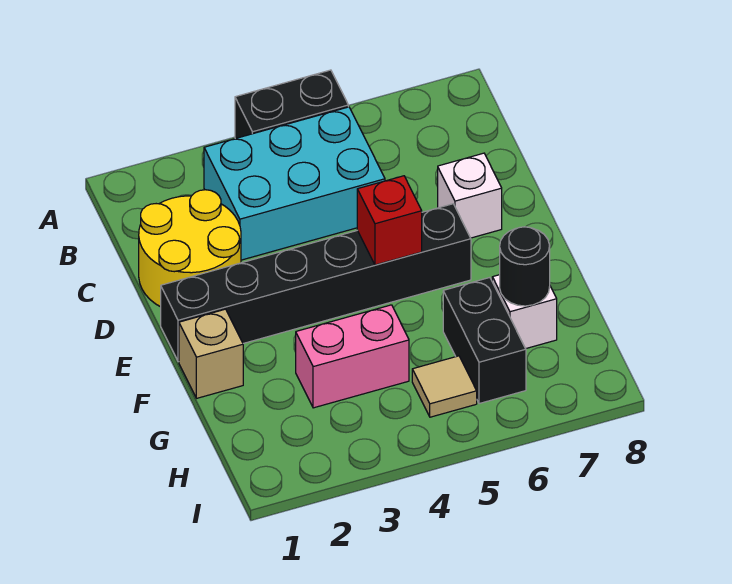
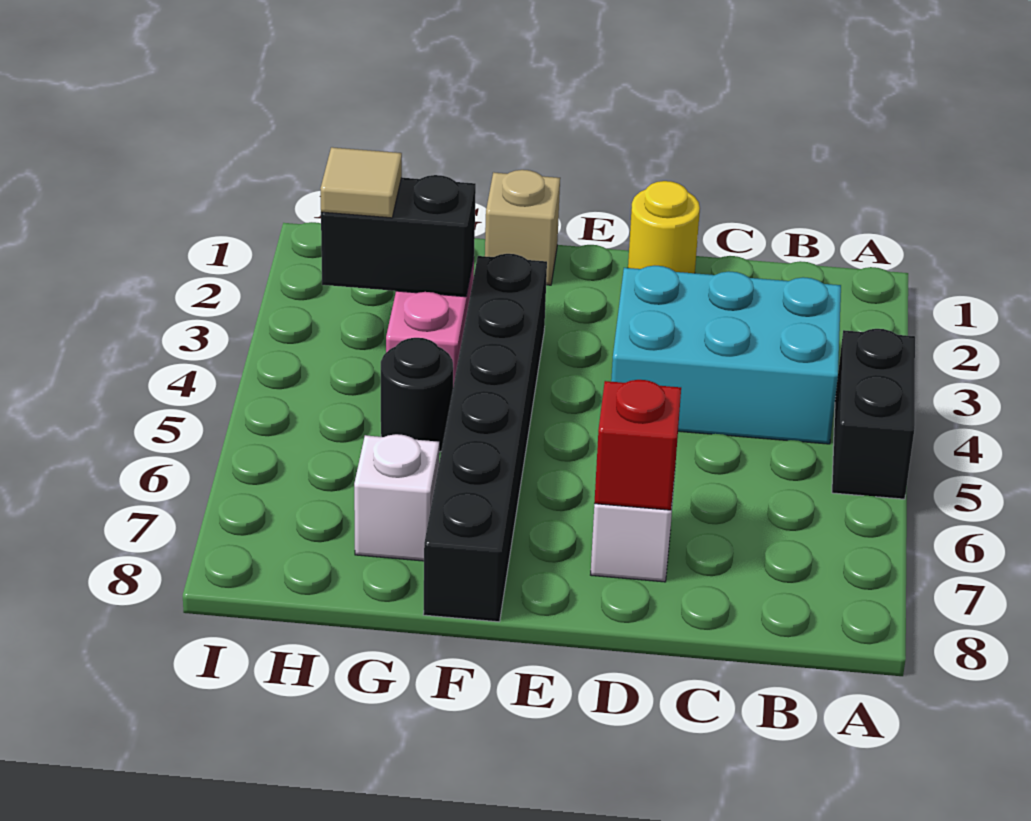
cyan brick B3:C5 level 1 -> cyan brick B3:D4 level 1
yellow round brick C1:D2 level 1 -> yellow round brick D1 level 1
black brick E1:E6 level 1 -> black brick F3:F8 level 1
red brick E5 level 2 -> red brick D7 level 2
black brick G6:H6 level 1 -> black brick G3:H3 level 2
black round brick G7 level 2 -> black round brick G5 level 1
tan tile H5 level 1 -> tan tile H3 level 3

